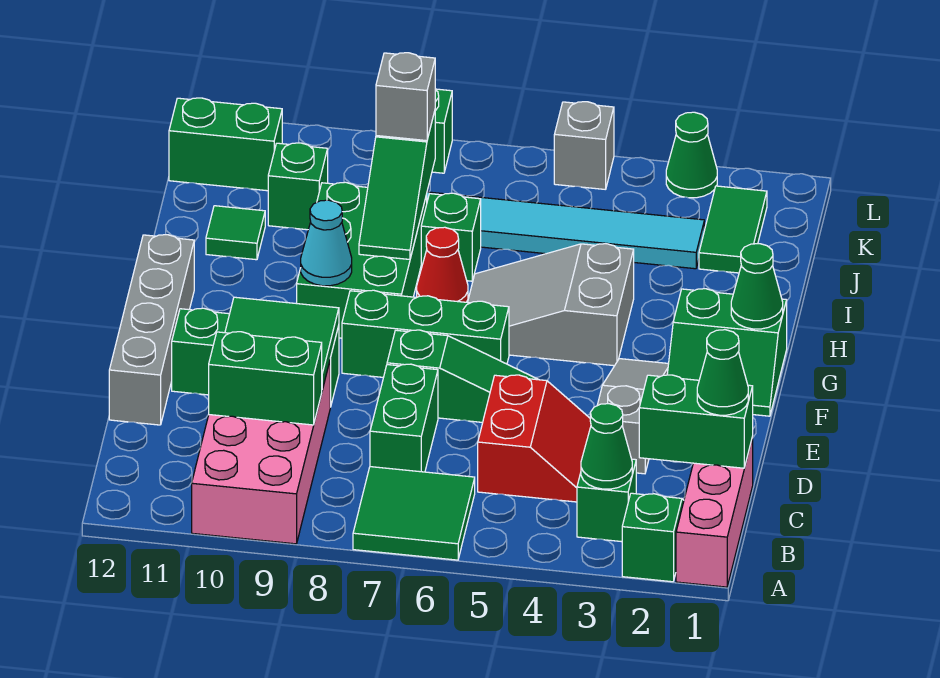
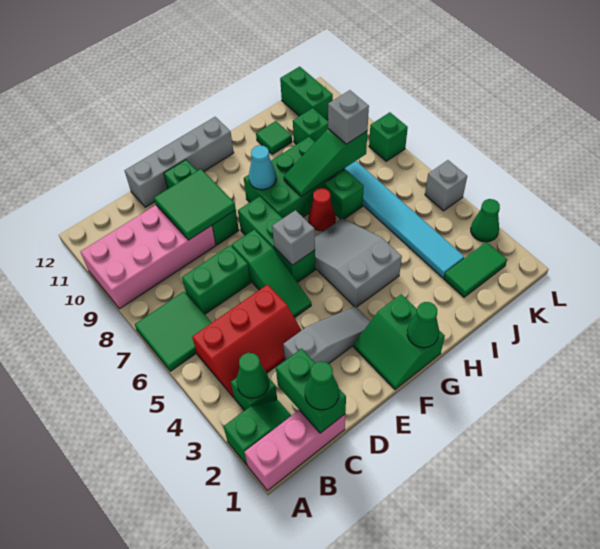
red slope C4:D5 level 1 top 5 -> red slope B4:D5 level 1 top 5
green brick C9:C10 level 2 -> none
none -> grey brick F6 level 2

